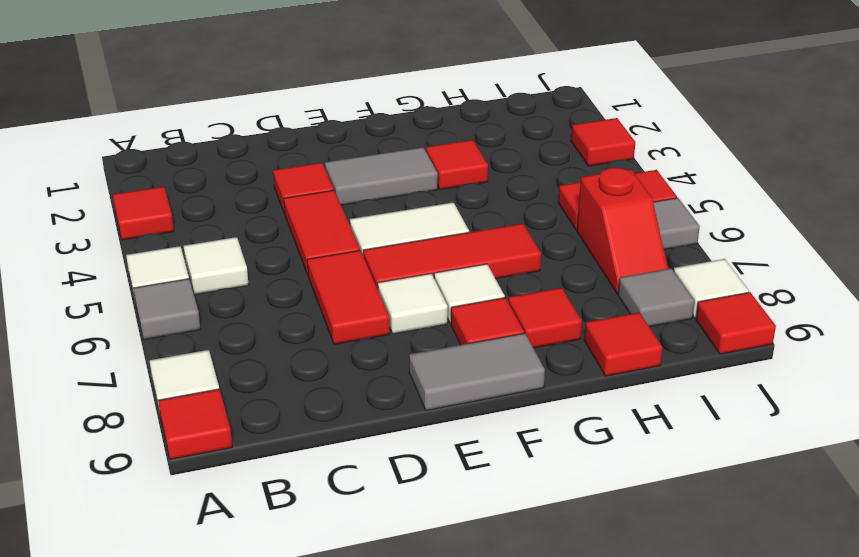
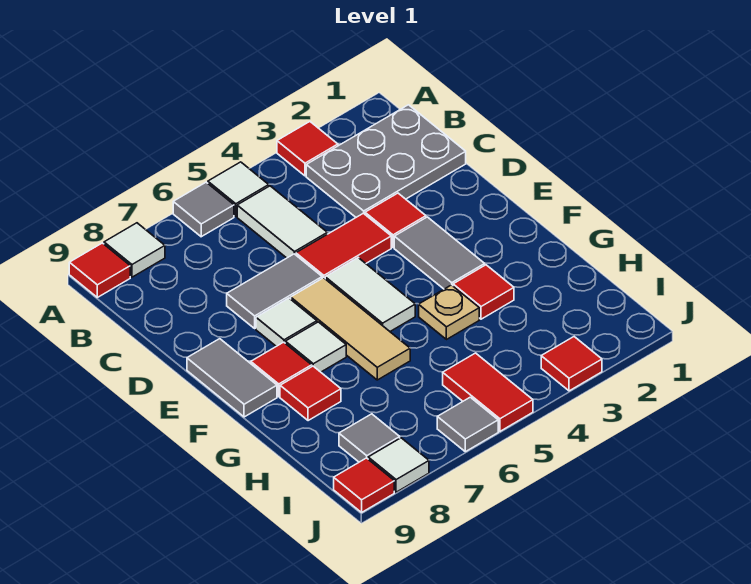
none -> grey plate B1:C3 level 1
white tile B5 level 1 -> white tile B5:C5 level 1
red tile D6:D7 level 1 -> grey tile D6:D7 level 1
red tile E6:G6 level 1 -> tan tile E6:G6 level 1
none -> tan plate G4 level 1
red tile H9 level 1 -> none
red slope I6:I7 level 1 top 6 -> none

